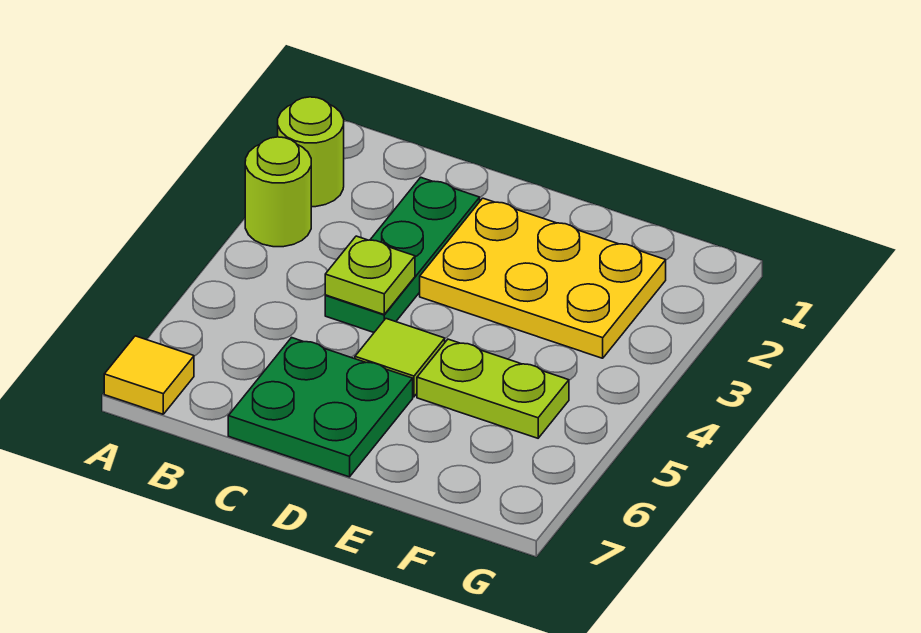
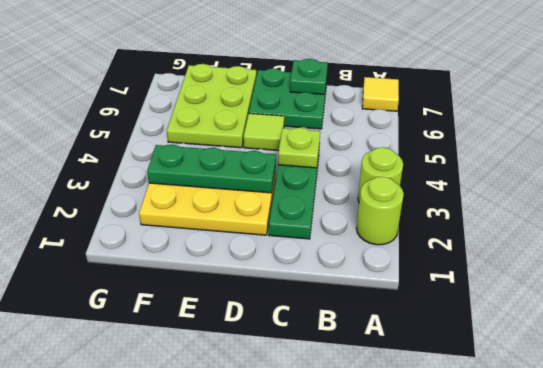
none -> green plate C7 level 2
none -> green plate D3:F3 level 2
lime plate E5:F5 level 1 -> lime plate E5:F7 level 1

